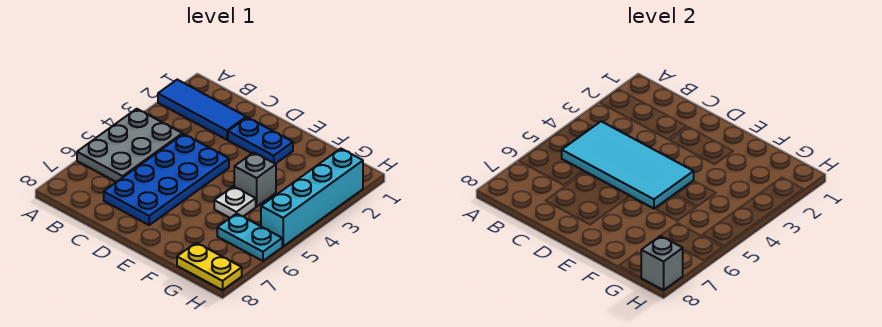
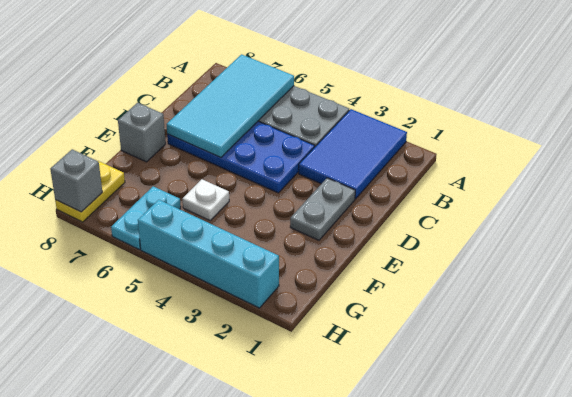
blue tile A2:C2 level 1 -> blue tile A2:C3 level 1
cyan tile B4:E5 level 2 -> cyan tile A6:D7 level 2
blue plate D2:E2 level 1 -> grey plate D2:E2 level 1
grey brick F4 level 1 -> grey brick E8 level 1

